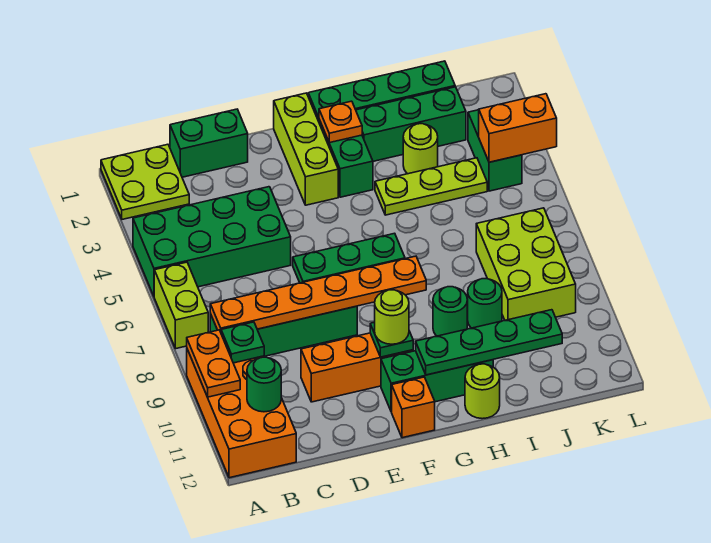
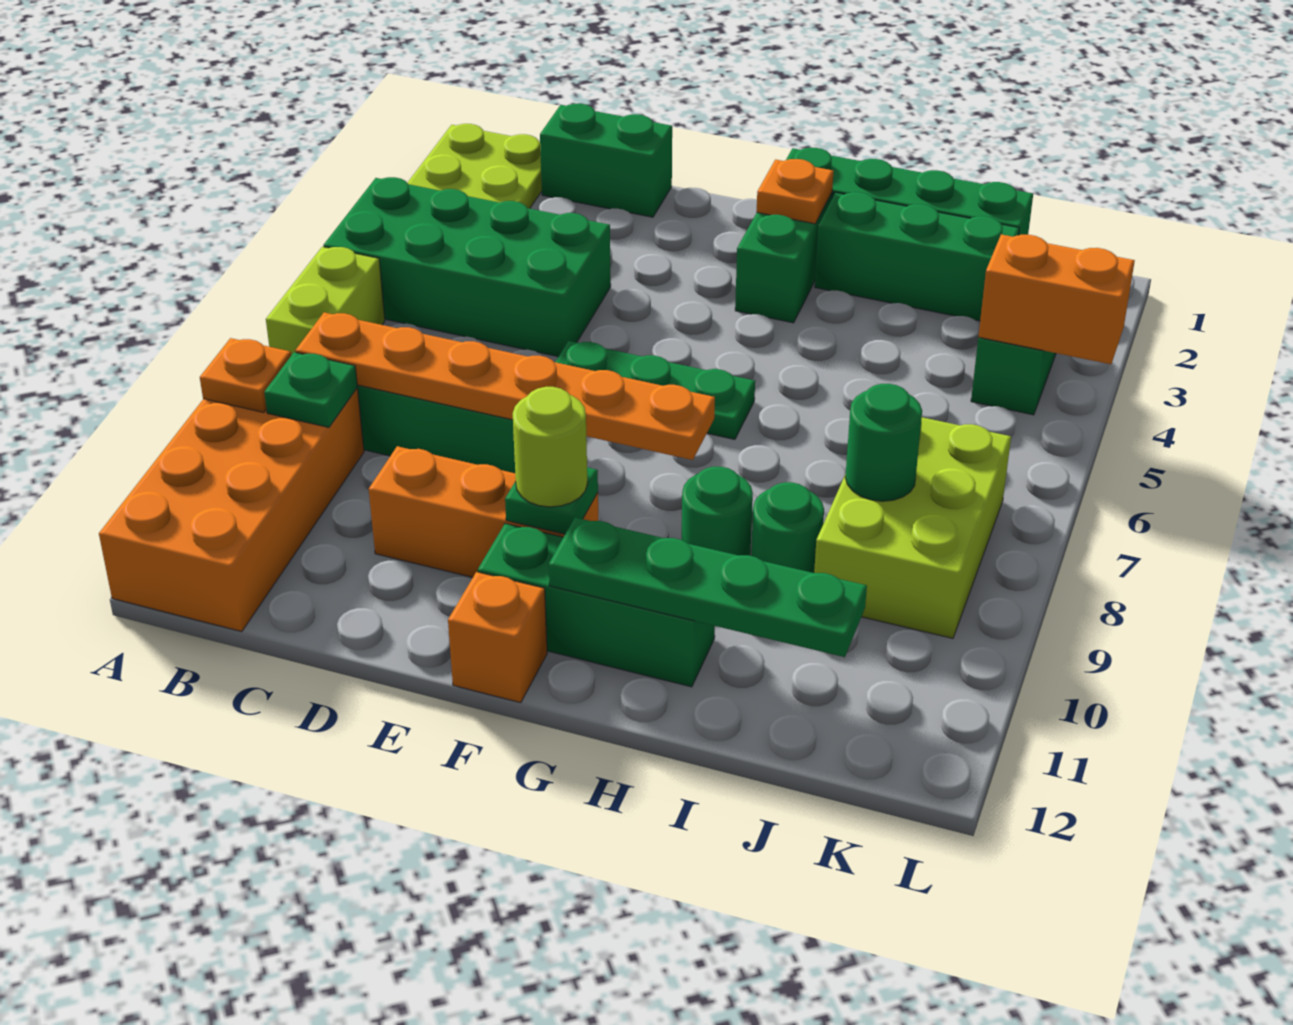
orange plate A9:A10 level 2 -> orange plate A9 level 2
green round brick B11 level 2 -> green round brick J8 level 2
lime brick F1:F3 level 1 -> none
lime plate H4:J4 level 1 -> none
lime round brick H12 level 1 -> none
lime round brick I3 level 1 -> none

